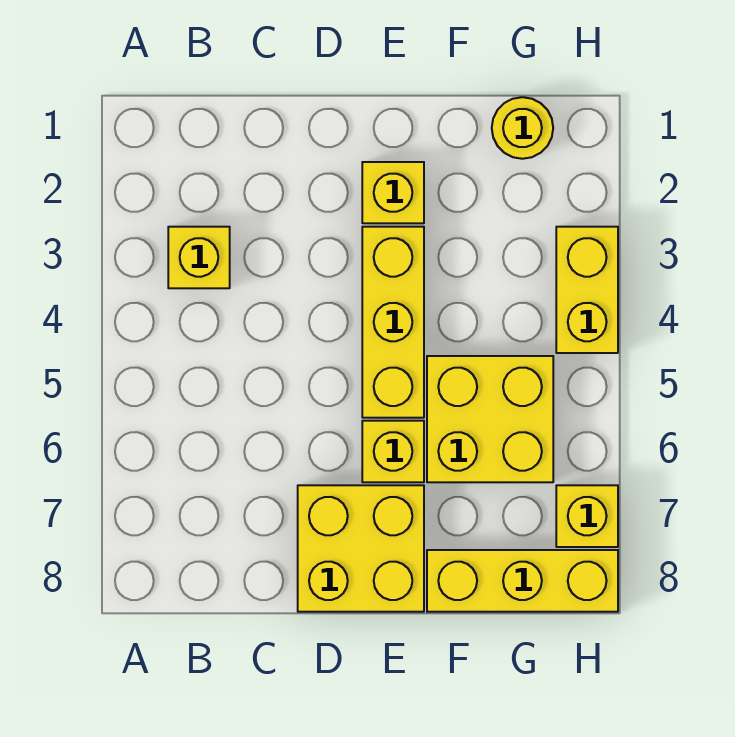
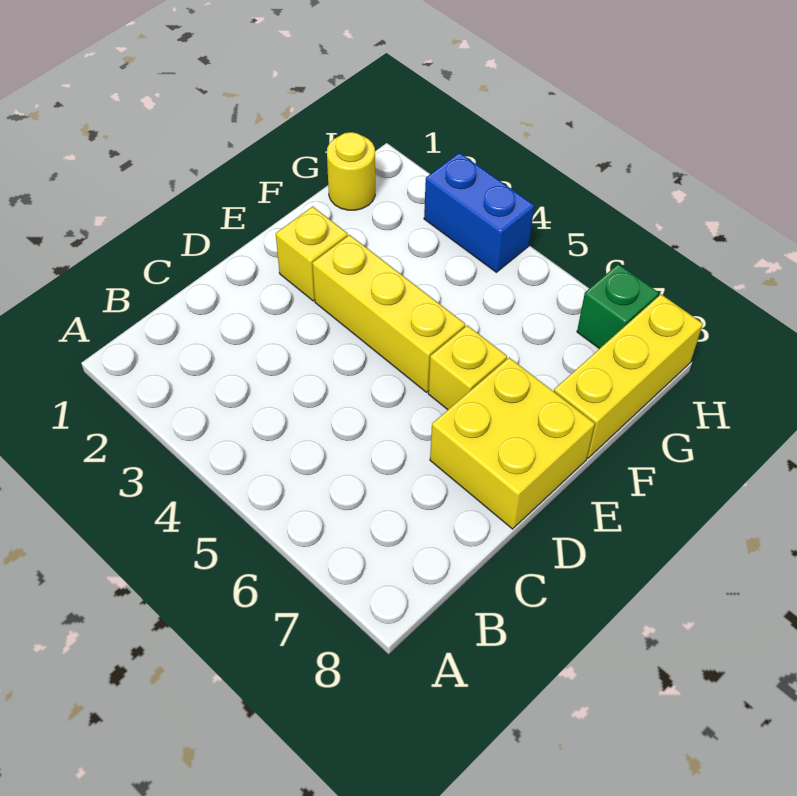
yellow brick B3 level 1 -> none
yellow brick F5:G6 level 1 -> none
yellow brick H3:H4 level 1 -> blue brick H3:H4 level 1
yellow brick H7 level 1 -> green brick H7 level 1

